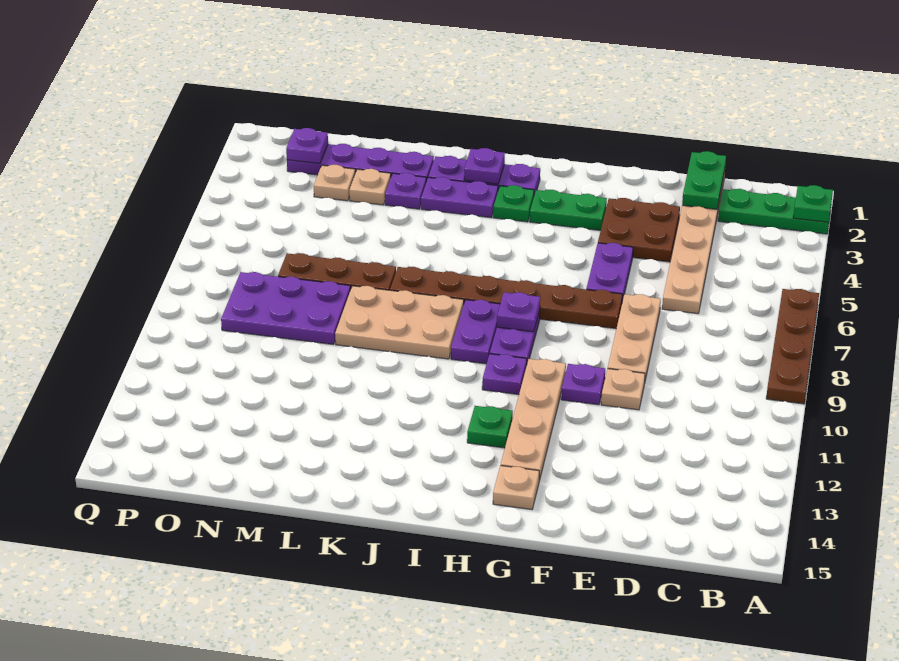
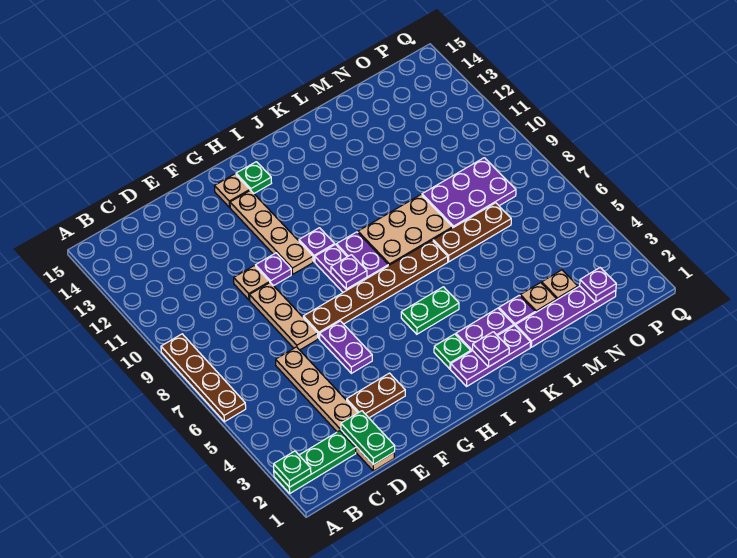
brown plate E3:F4 level 1 -> brown plate E3:F3 level 1
green plate G3:H3 level 1 -> green plate I5:J5 level 1
green plate H12 level 1 -> green plate H14 level 1

